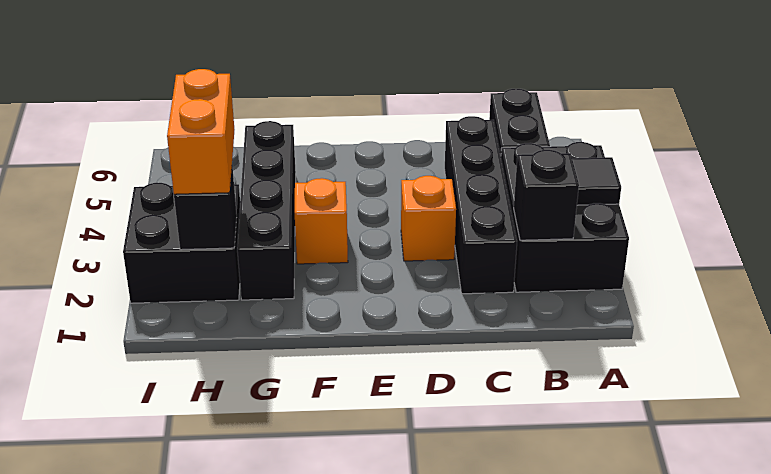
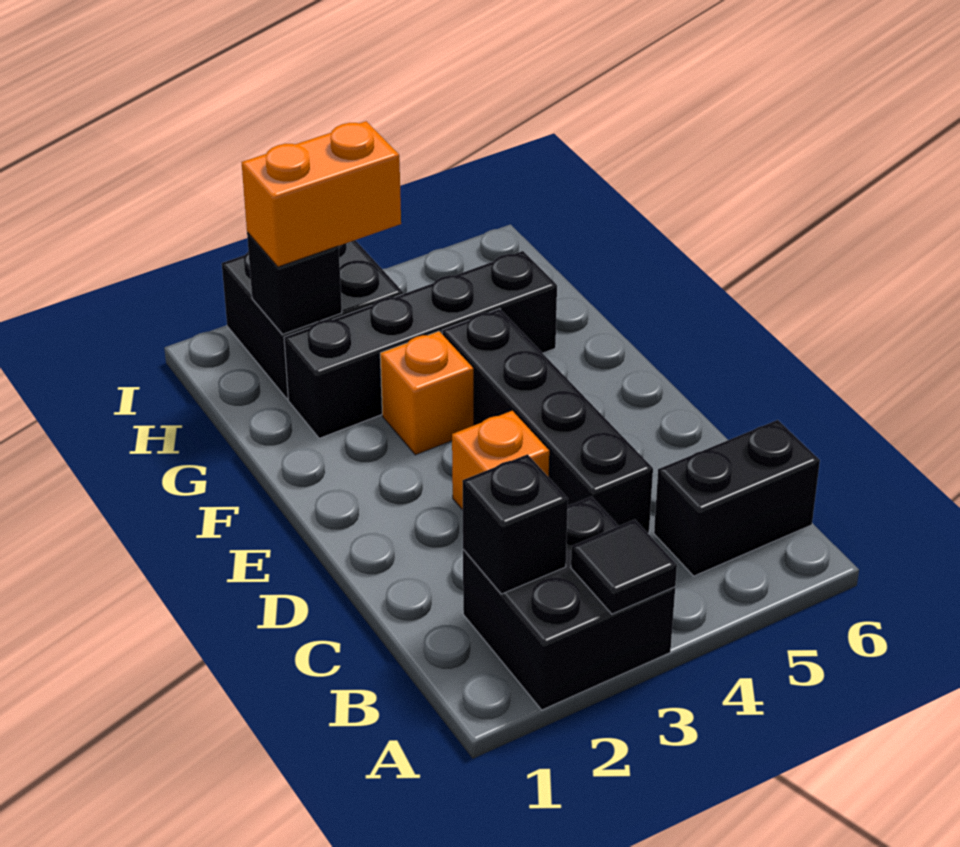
black brick A2:B4 level 1 -> black brick A2:B3 level 1
black brick C2:C5 level 1 -> black brick C4:F4 level 1

